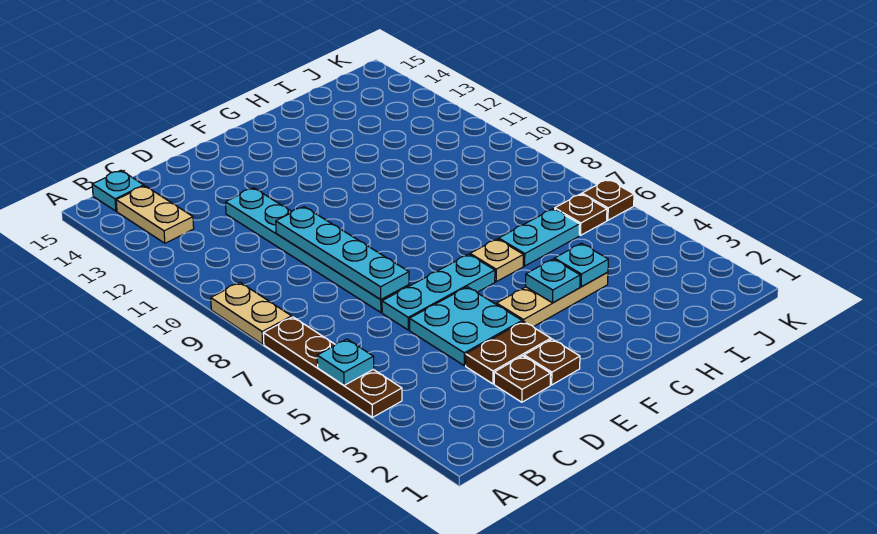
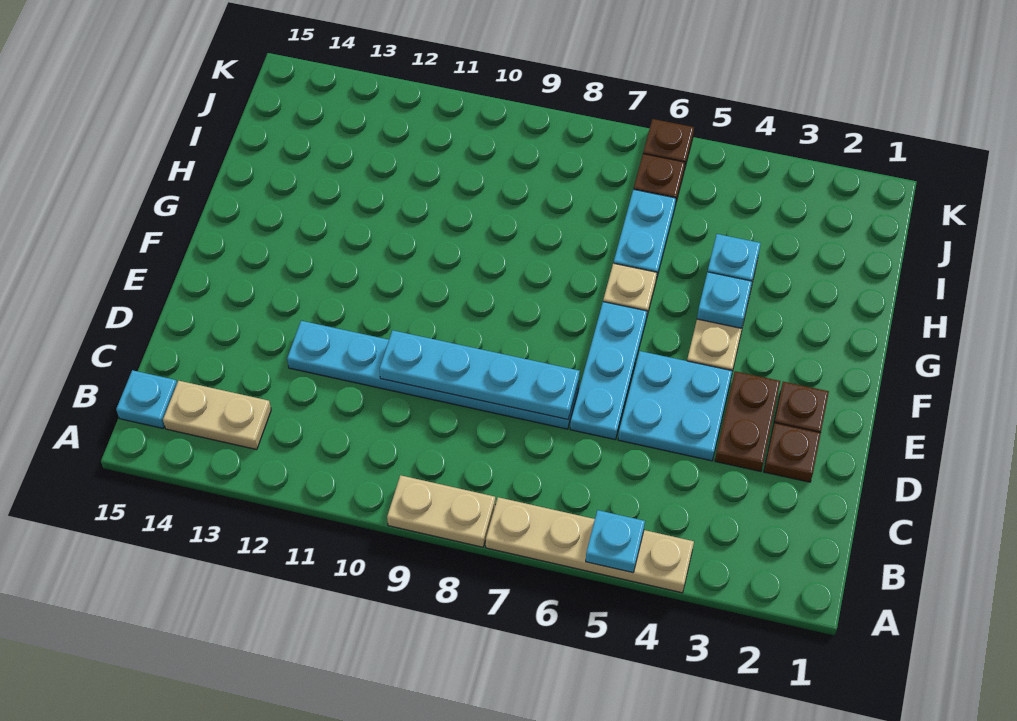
brown plate A4:A7 level 1 -> tan plate A4:A7 level 1

